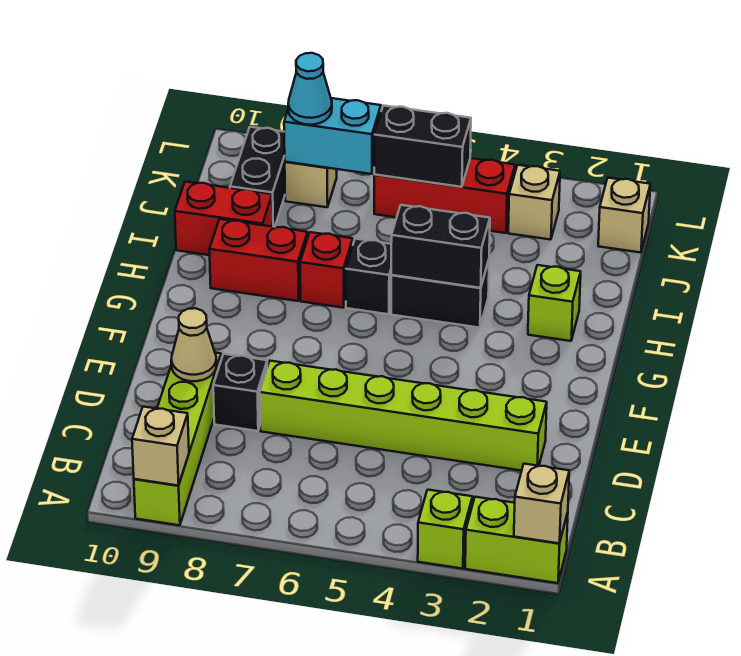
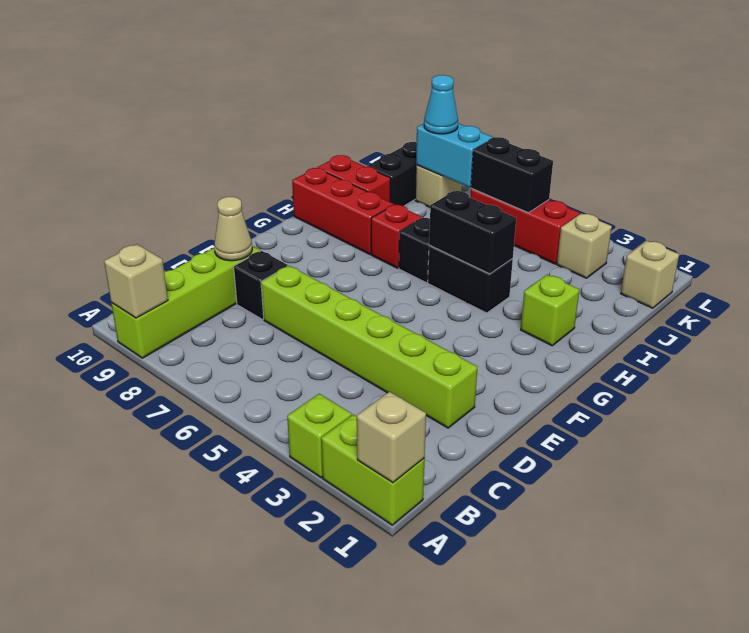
red brick H8:H9 level 1 -> red brick H8:H10 level 1

